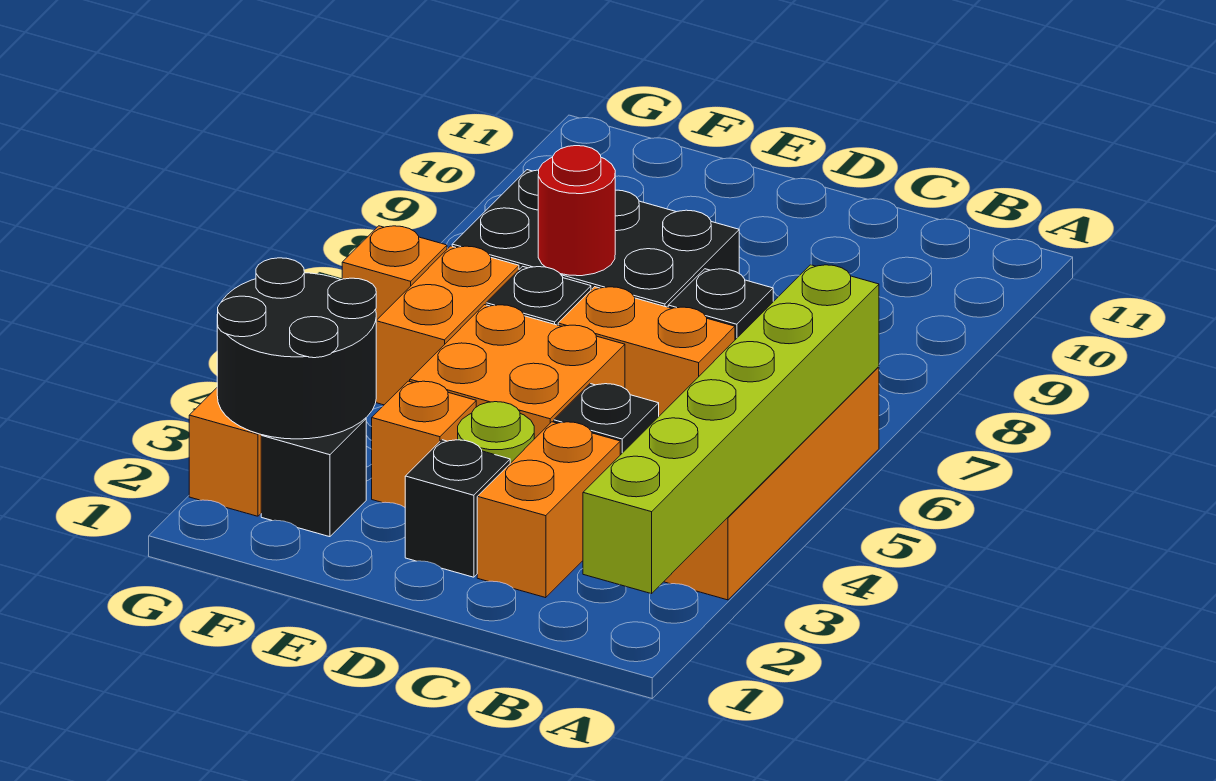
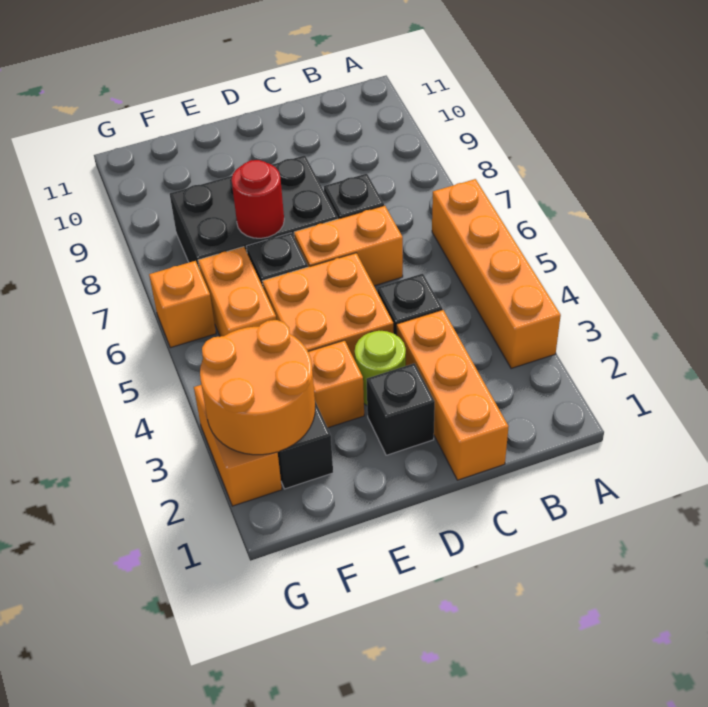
lime brick A1:A6 level 2 -> none
orange brick C2:C3 level 1 -> orange brick C1:C3 level 1
black round brick F2:G3 level 2 -> orange round brick F2:G3 level 2

